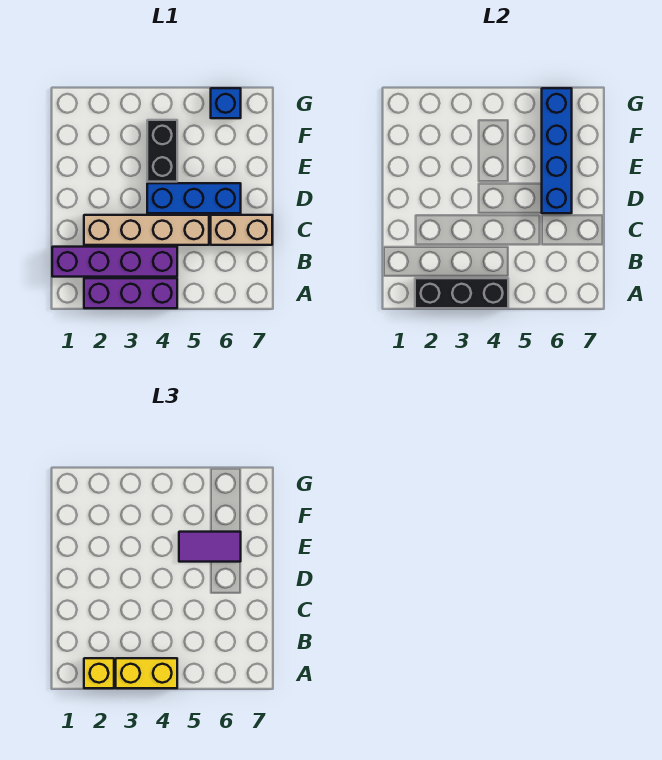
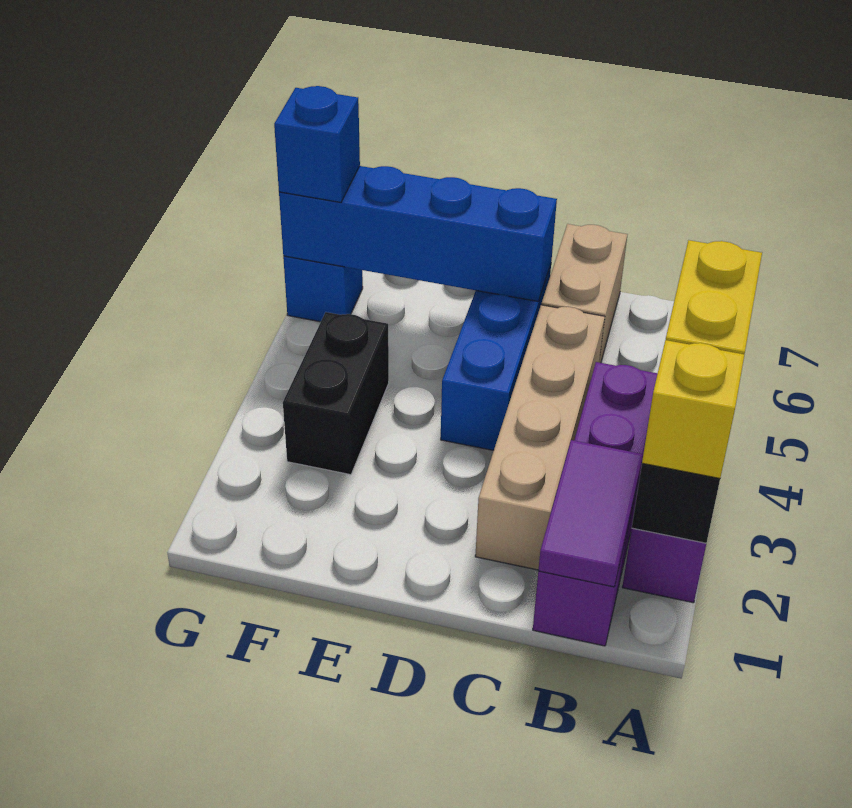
black brick E4:F4 level 1 -> black brick F3:F4 level 1
purple tile E5:E6 level 3 -> purple tile B1:B2 level 2
none -> blue brick G6 level 3

